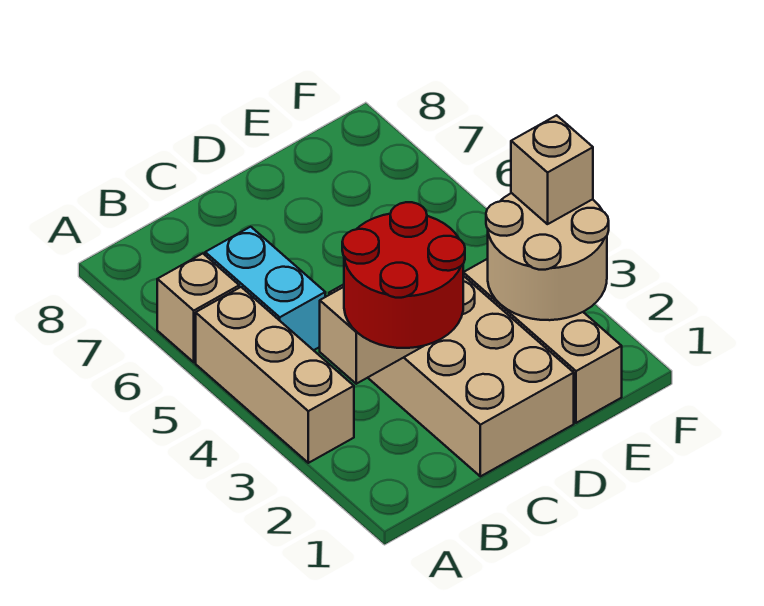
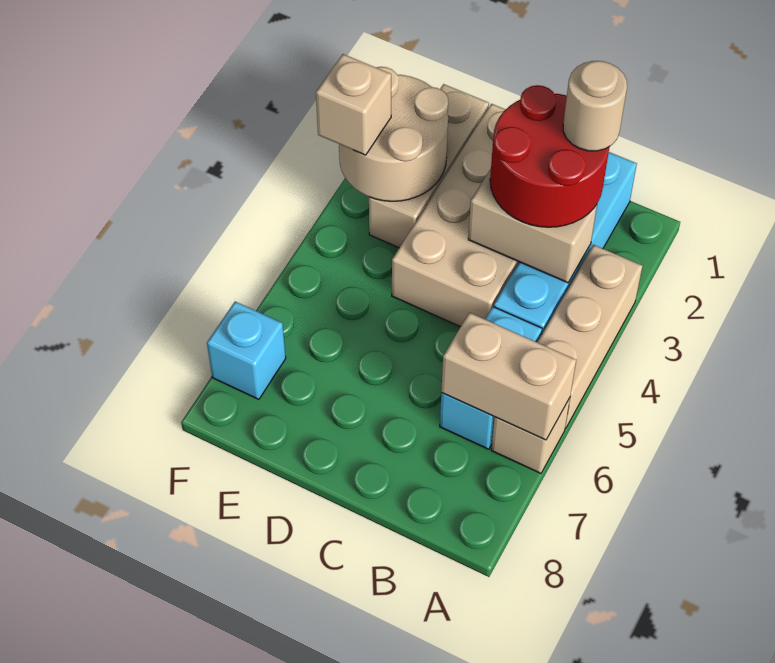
none -> tan brick A6:B6 level 2
none -> cyan brick B1:B4 level 1
none -> tan round brick B2 level 4
none -> cyan brick F7 level 1

